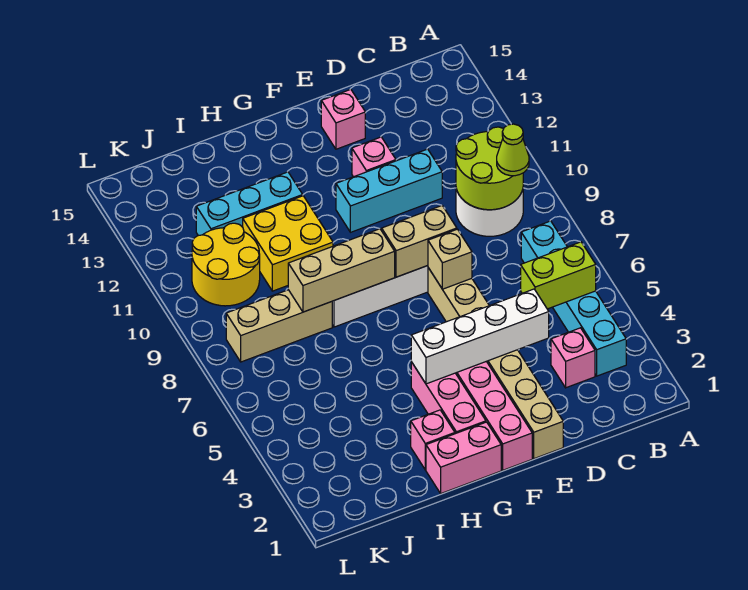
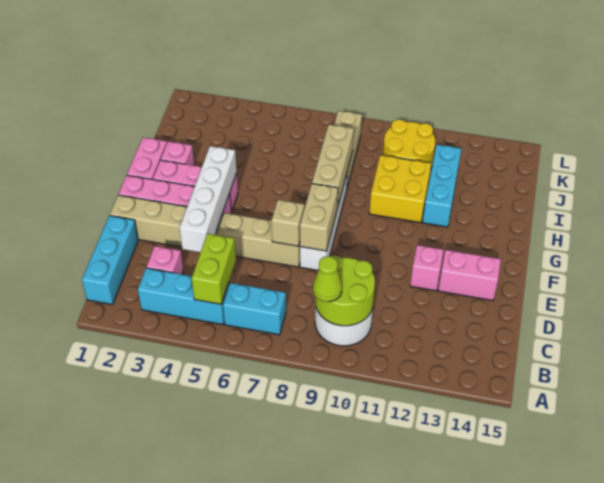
cyan brick D11:F11 level 1 -> cyan brick B1:D1 level 1
pink brick E14 level 1 -> pink brick E13:E14 level 1

